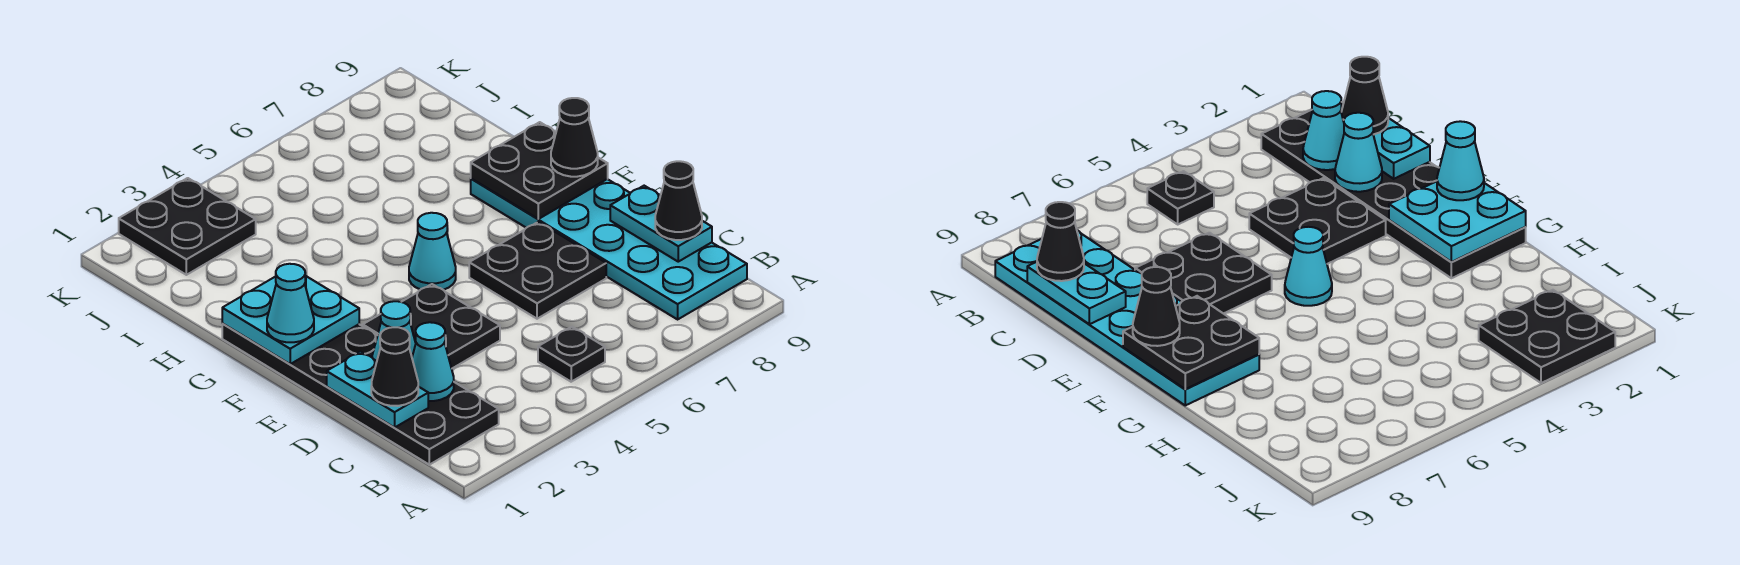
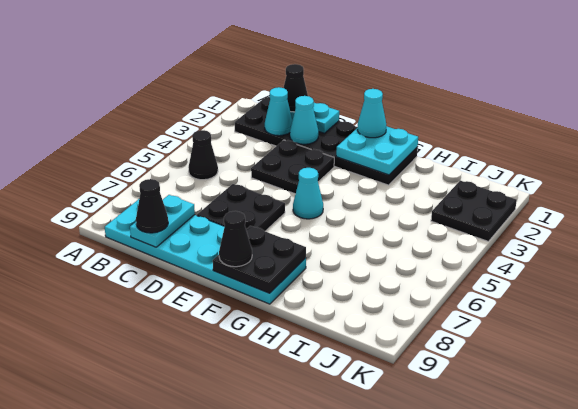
black plate B5 level 1 -> black cone B5 level 1
cyan plate C9:D9 level 2 -> cyan plate C8:C9 level 2

